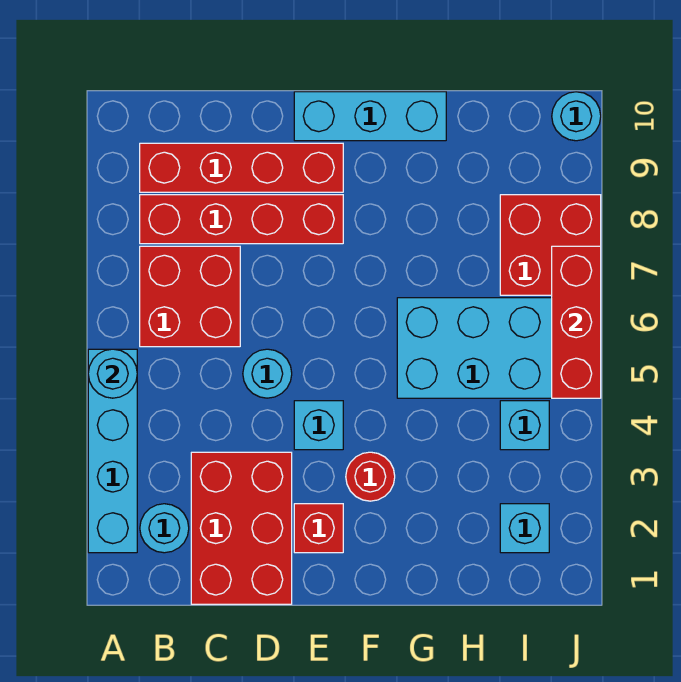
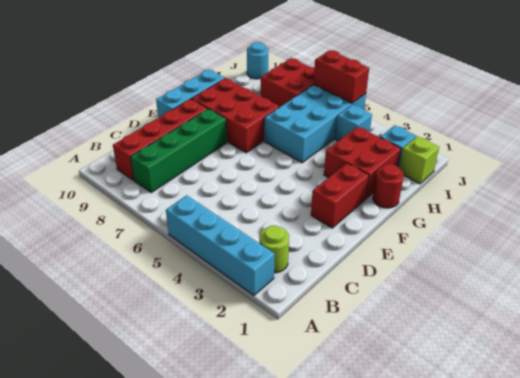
cyan round brick A5 level 2 -> none
cyan round brick B2 level 1 -> lime round brick B2 level 1
red brick B6:C7 level 1 -> red brick G2:H3 level 1
red brick B8:E8 level 1 -> green brick B8:E8 level 1
red brick C1:D3 level 1 -> red brick F7:G9 level 1
cyan round brick D5 level 1 -> none
red brick E2 level 1 -> red brick E2:F2 level 1
cyan brick E4 level 1 -> none
red round brick F3 level 1 -> red round brick G1 level 1
none -> lime brick I1 level 1
red brick J5:J7 level 2 -> red brick J5:J6 level 2

